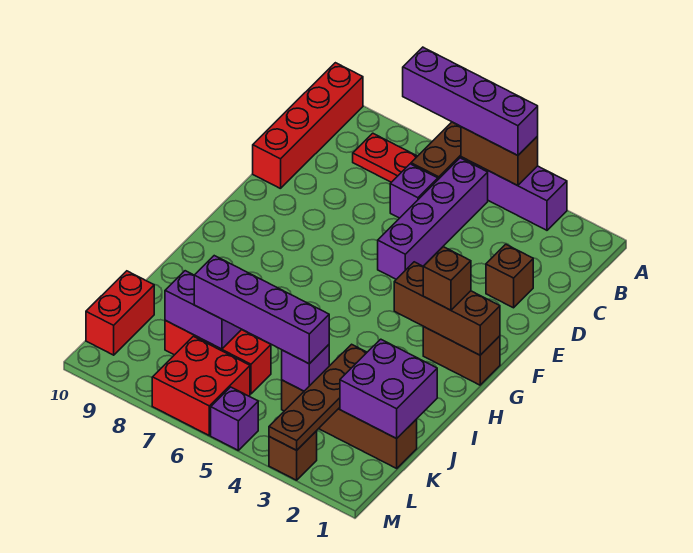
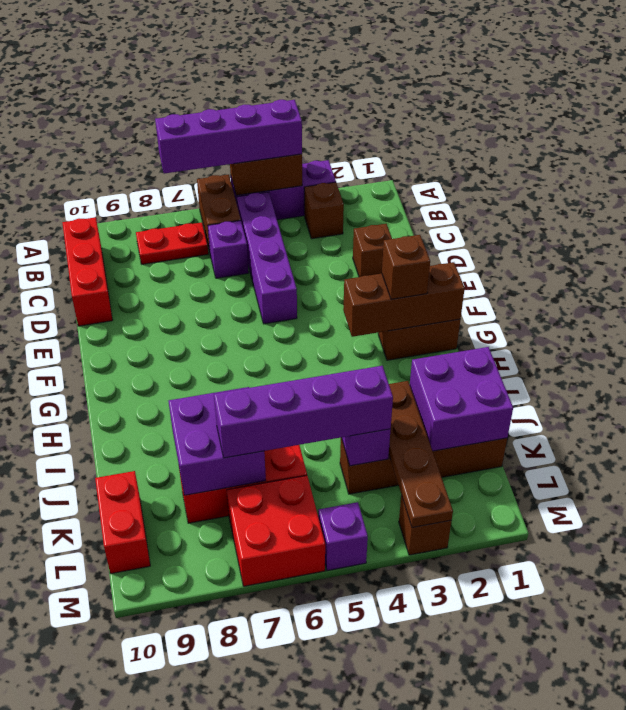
red brick A10:D10 level 1 -> red brick B10:D10 level 1
none -> brown brick B3 level 1
purple brick K7:K8 level 2 -> purple brick J7:K8 level 2

